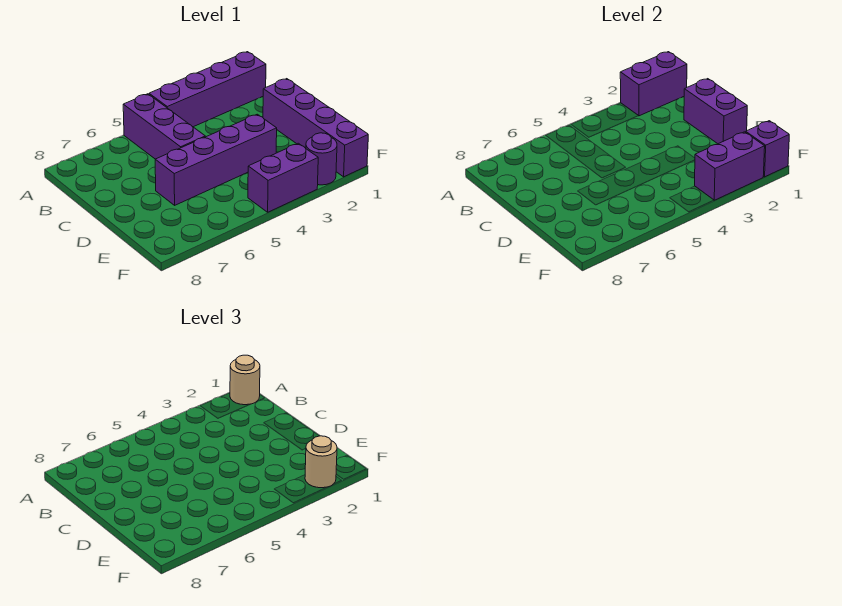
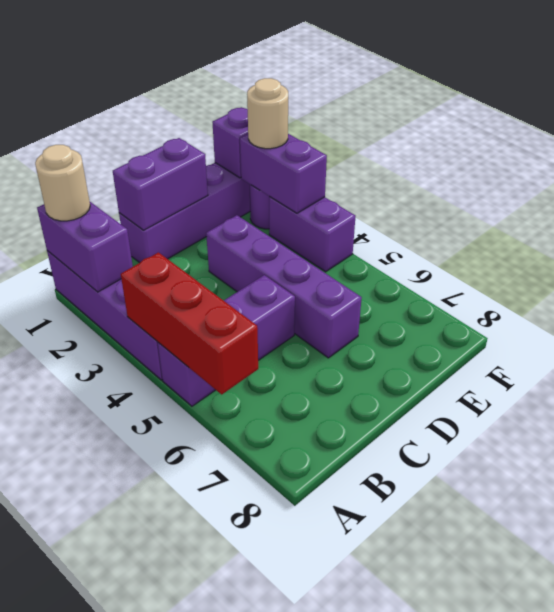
none -> red brick A4:A6 level 2

